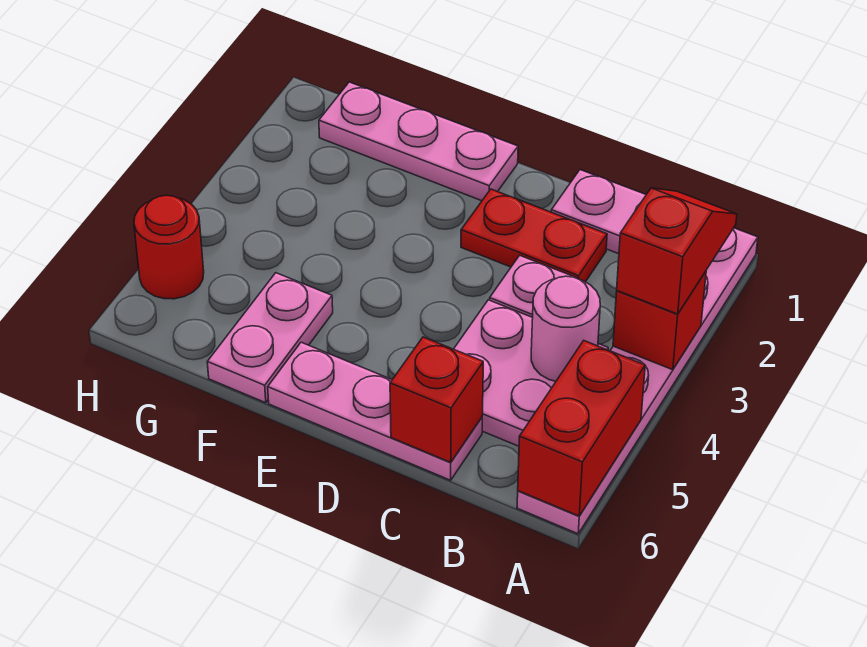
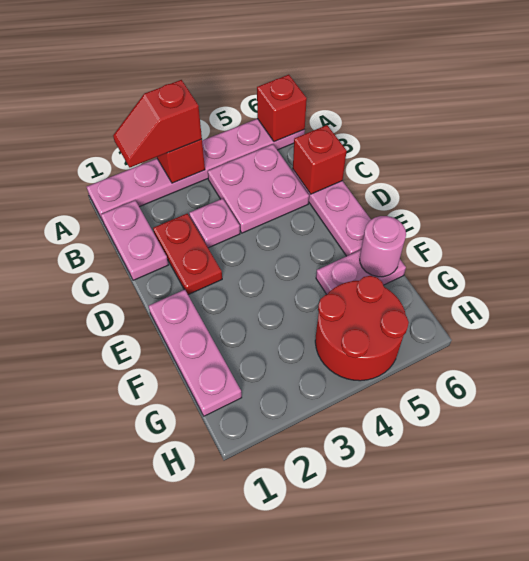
red brick A5:A6 level 2 -> red brick A6 level 2
pink round brick B4 level 2 -> pink round brick F6 level 2
red round brick H5 level 1 -> red round brick G4:H5 level 1

